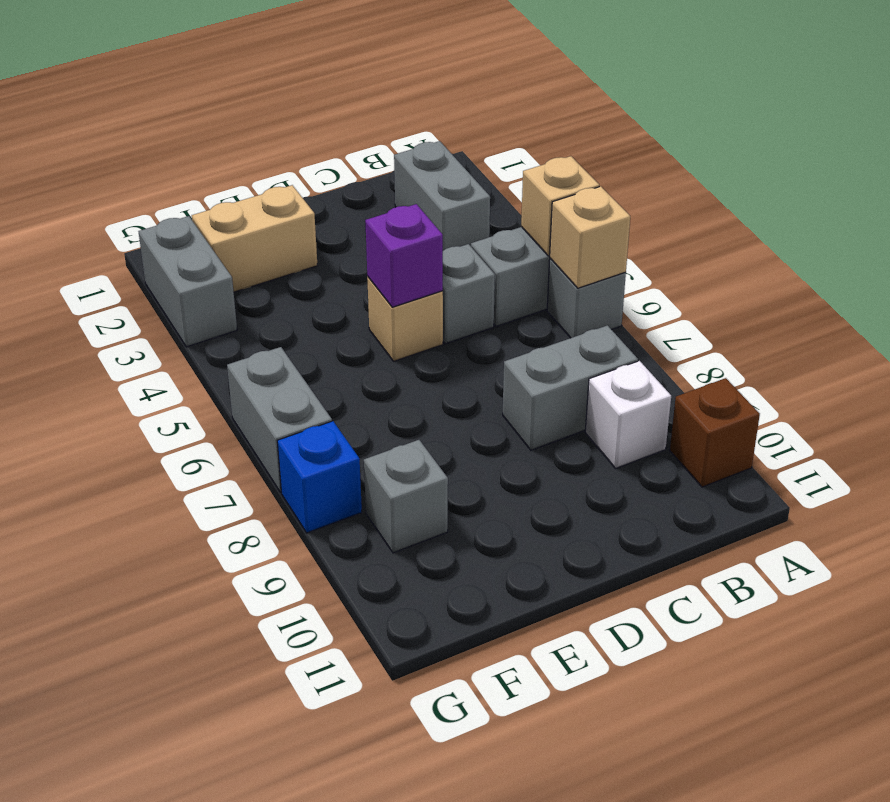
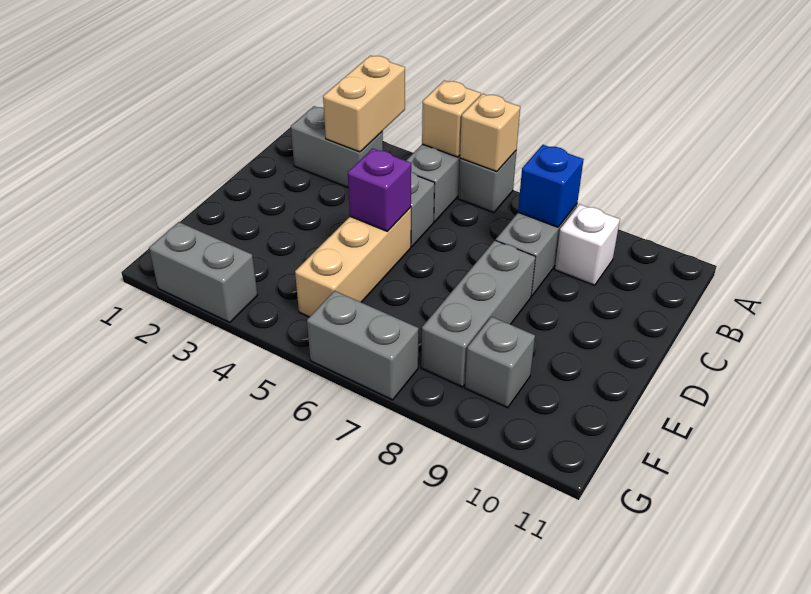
brown brick A10 level 1 -> none
tan brick D5 level 1 -> tan brick D5:F5 level 1
none -> grey brick D8:F8 level 1
tan brick E2:F2 level 1 -> tan brick A3:B3 level 2
blue brick G8 level 1 -> blue brick B8 level 2

